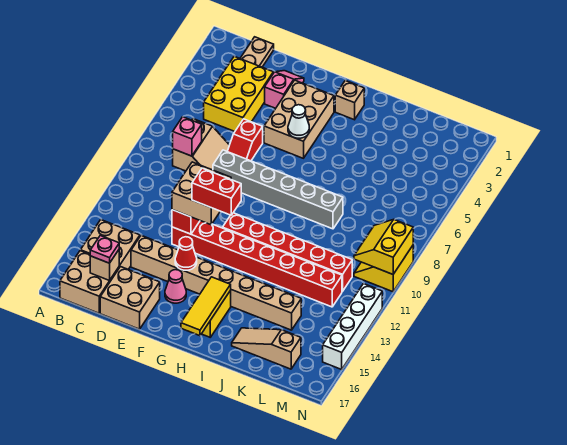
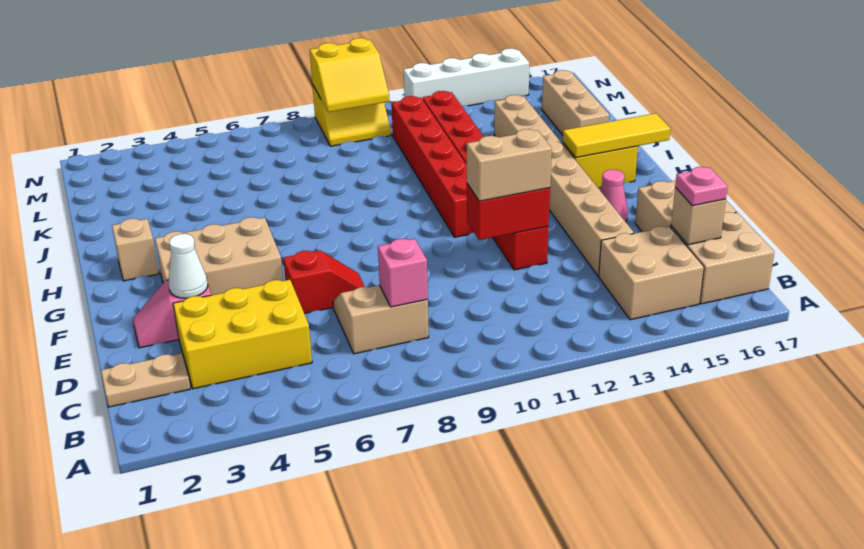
grey brick E8:J8 level 1 -> none
tan brick E11:F12 level 3 -> tan brick E11:E12 level 3
red brick F12:G12 level 4 -> none
red cone F14 level 2 -> none
white cone G5 level 2 -> white cone E3 level 2
tan slope J16:L16 level 1 top L -> tan brick J16:L16 level 1

